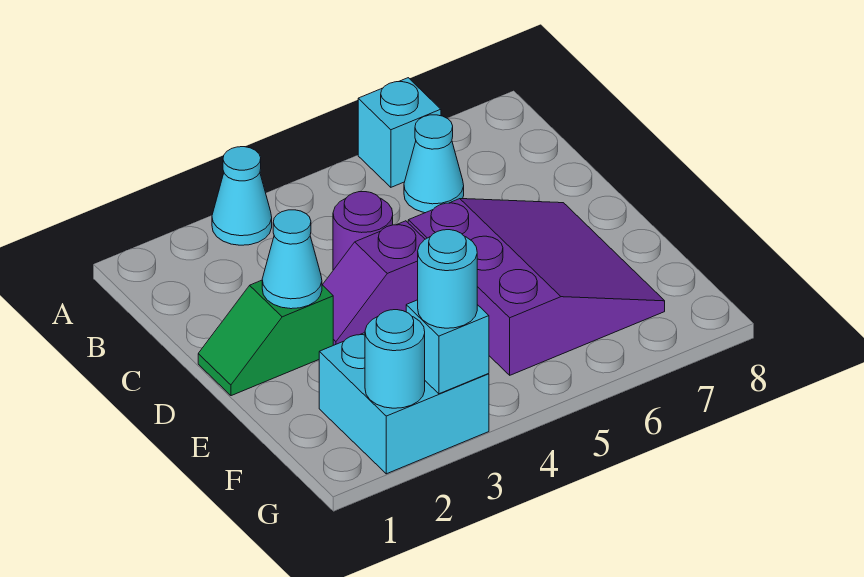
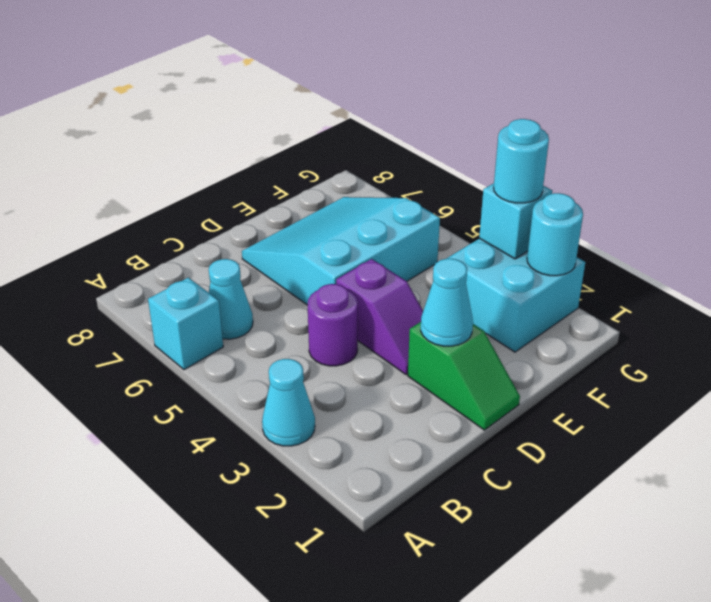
purple slope D5:F7 level 1 top 5 -> cyan slope D5:F7 level 1 top 5

